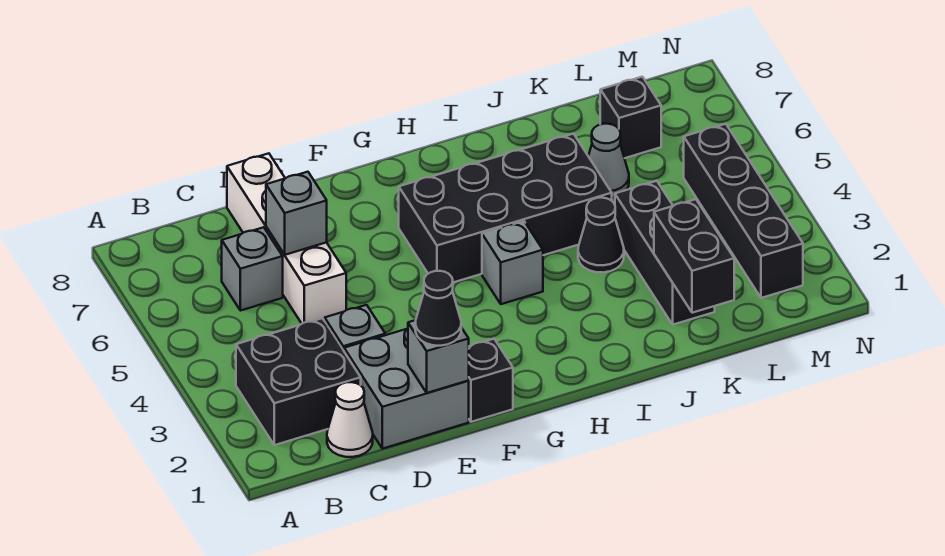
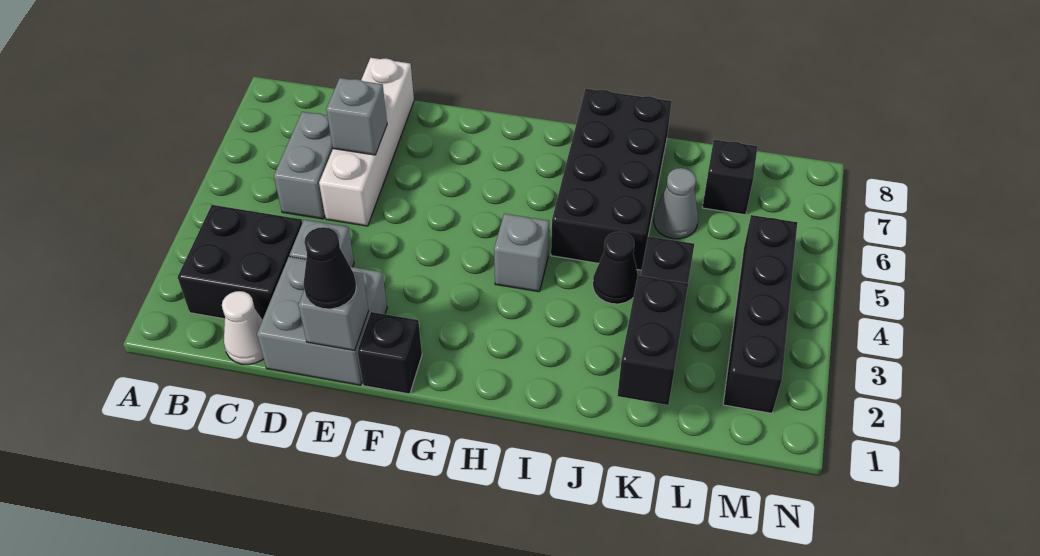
grey brick C6 level 1 -> grey brick C5:C6 level 1
black brick G5:J6 level 1 -> black brick I5:J8 level 1

